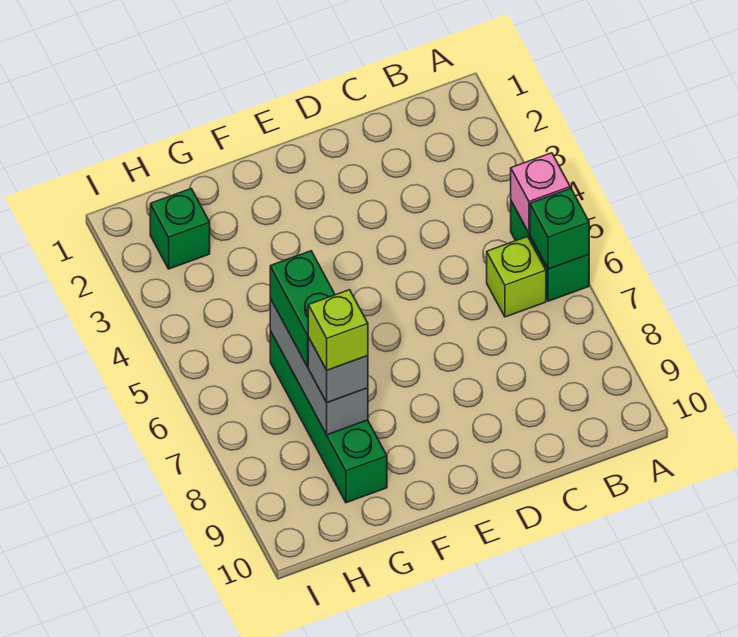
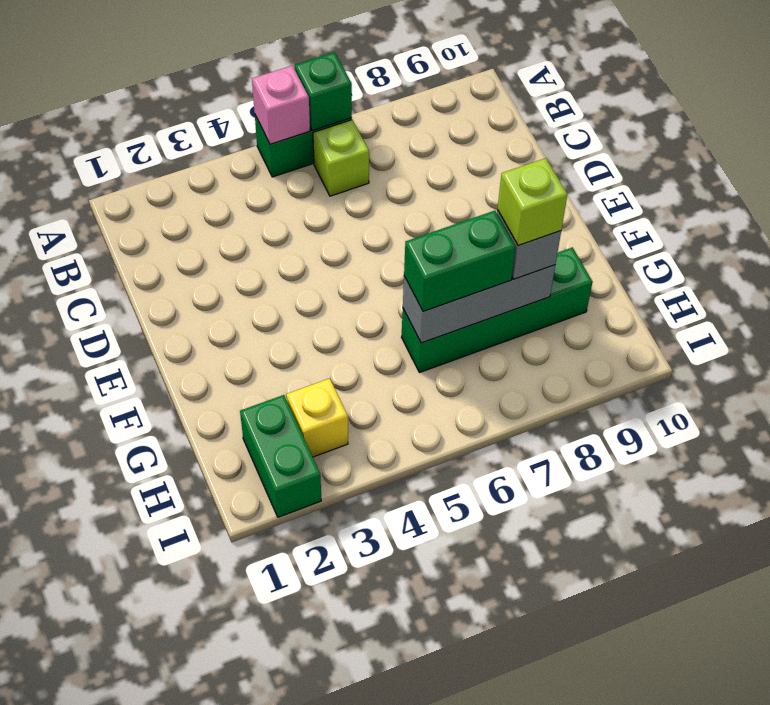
green brick H2 level 1 -> green brick H2:I2 level 1
none -> yellow brick H3 level 1

